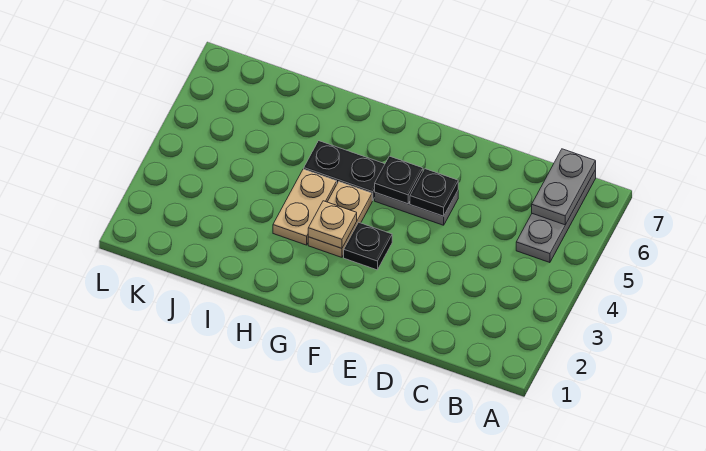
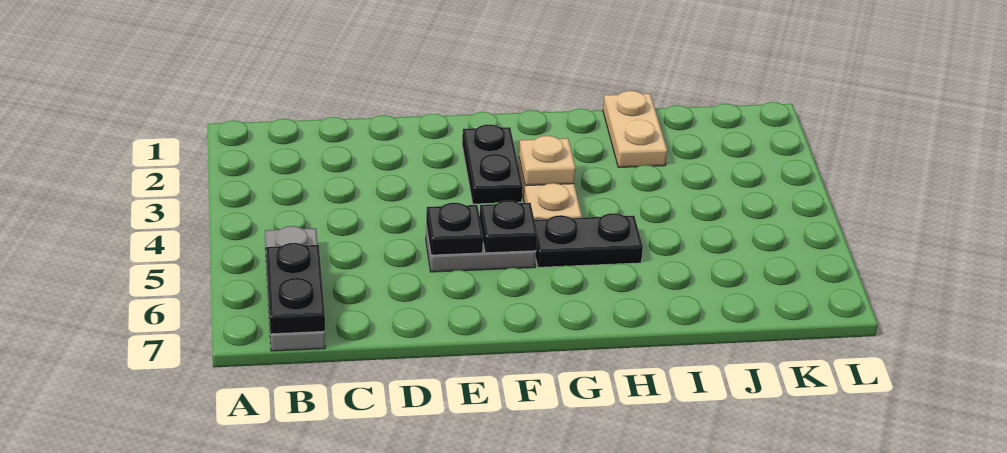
grey plate B6:B7 level 2 -> black plate B6:B7 level 2
black plate F3 level 1 -> black plate F2:F3 level 1
tan plate H3:H4 level 1 -> tan plate I1:I2 level 1

